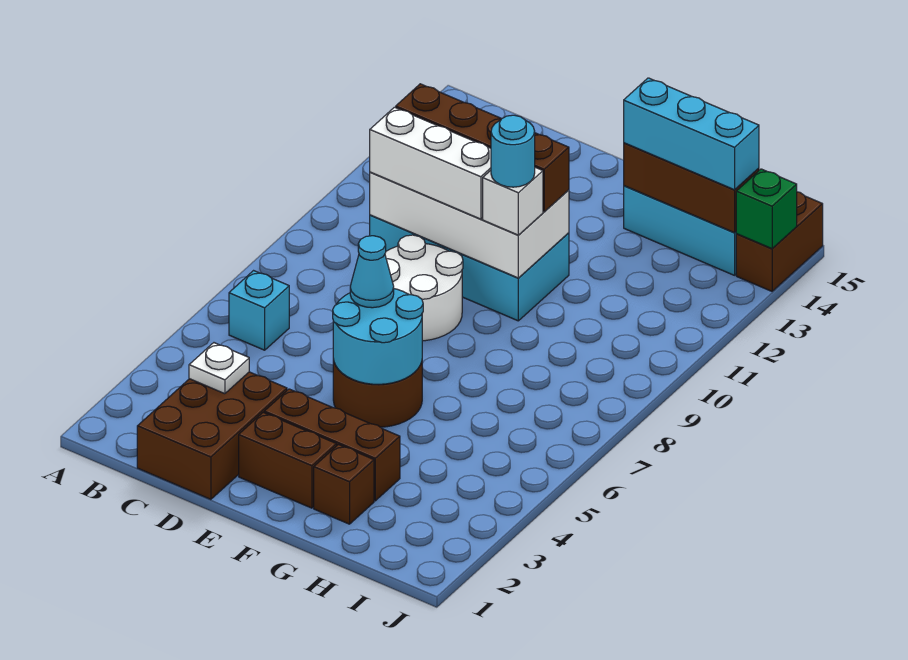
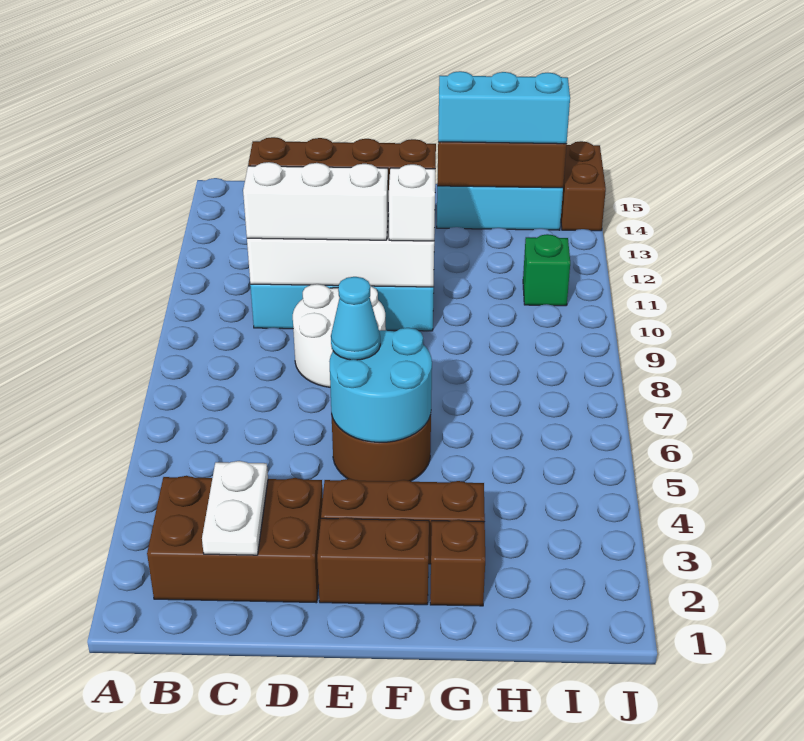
cyan brick B6 level 1 -> none
brown brick C1:D3 level 1 -> brown brick B2:D3 level 1
white plate C3 level 2 -> white plate C2:C3 level 2
cyan round brick F10 level 4 -> none
green brick J14 level 2 -> green brick I11 level 1

